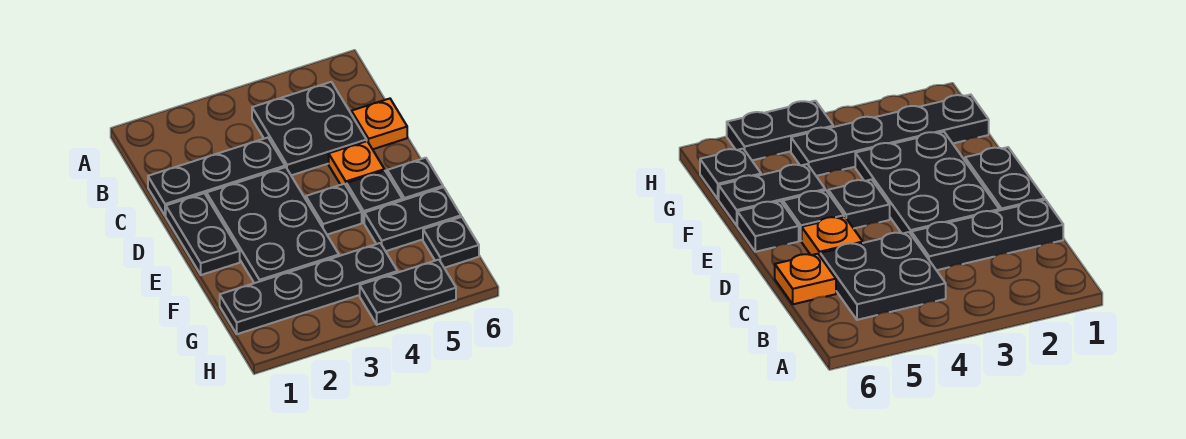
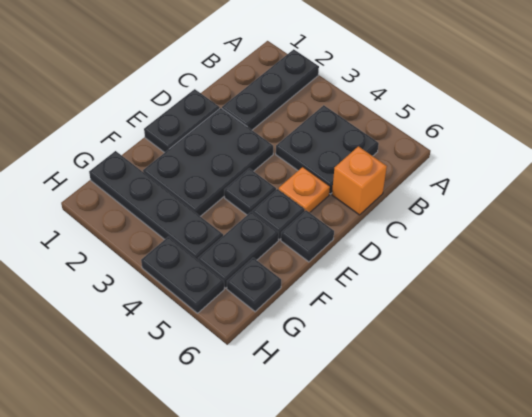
black plate C1:C3 level 1 -> black plate A2:C2 level 1
orange plate C6 level 1 -> orange brick C6 level 1
black plate F5:F6 level 1 -> black plate F5:G5 level 1

